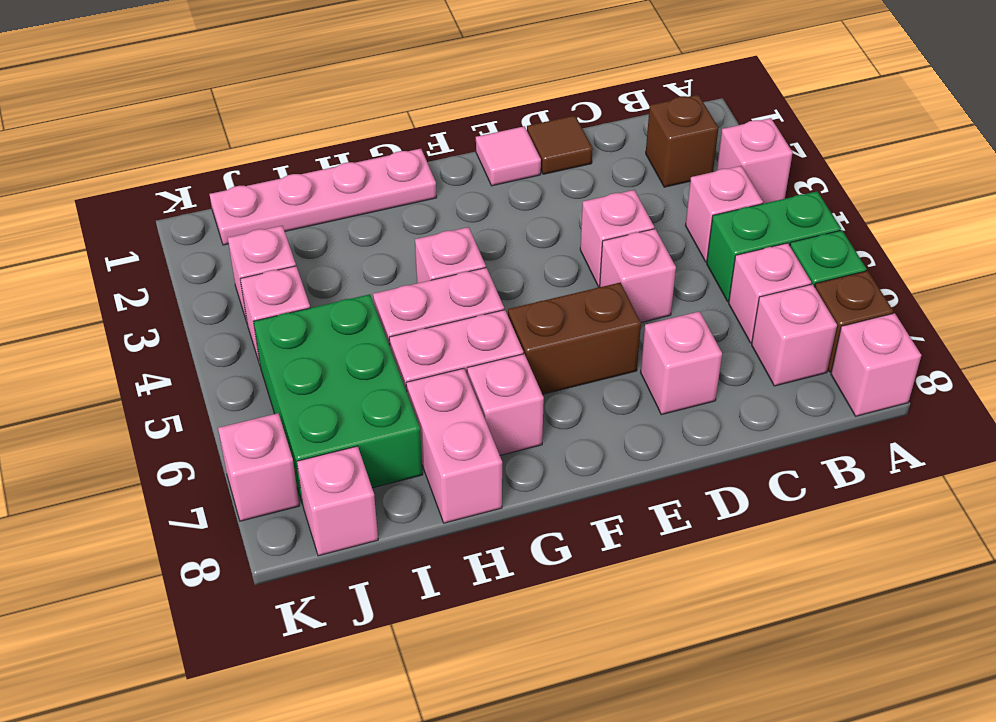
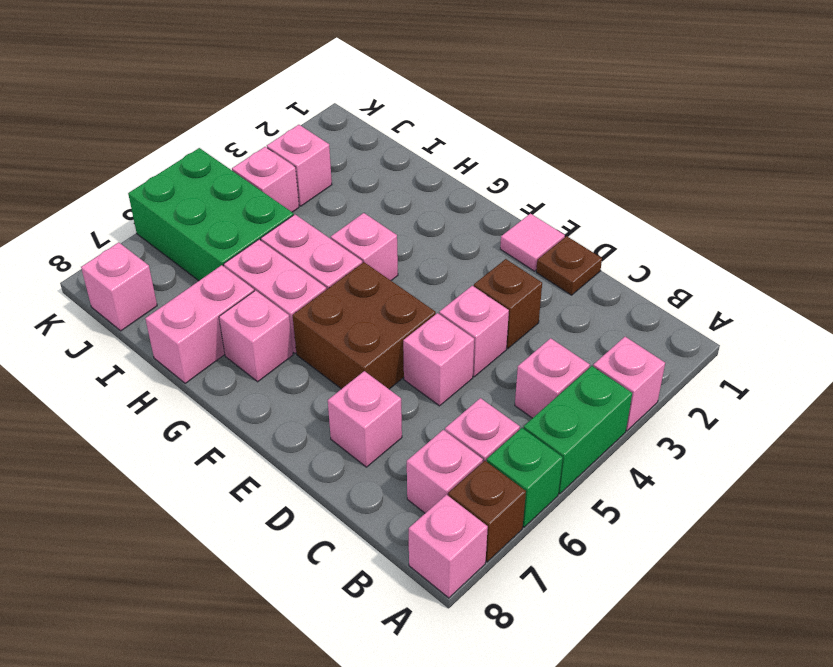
green brick A5:B5 level 1 -> green brick A4:A5 level 1
brown brick B2 level 1 -> brown brick D3 level 1
brown tile D1 level 1 -> brown plate D1 level 1
brown brick E6:F6 level 1 -> brown brick E5:F6 level 1
pink plate G1:J1 level 1 -> none
green brick I5:J7 level 1 -> green brick I5:K6 level 1
pink brick K7 level 1 -> none

